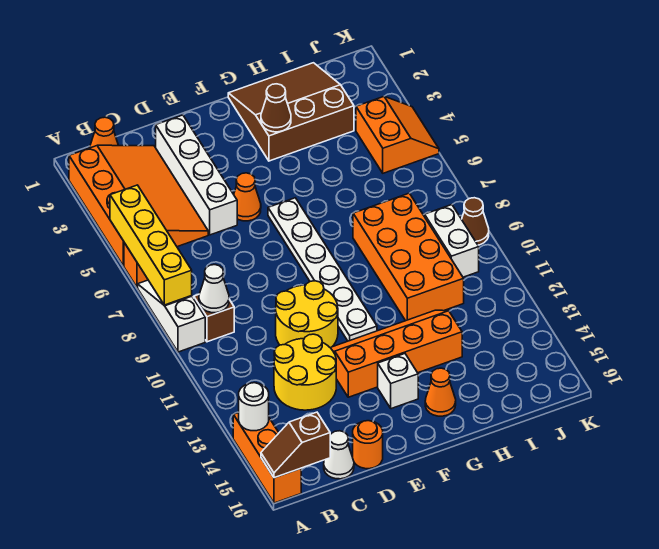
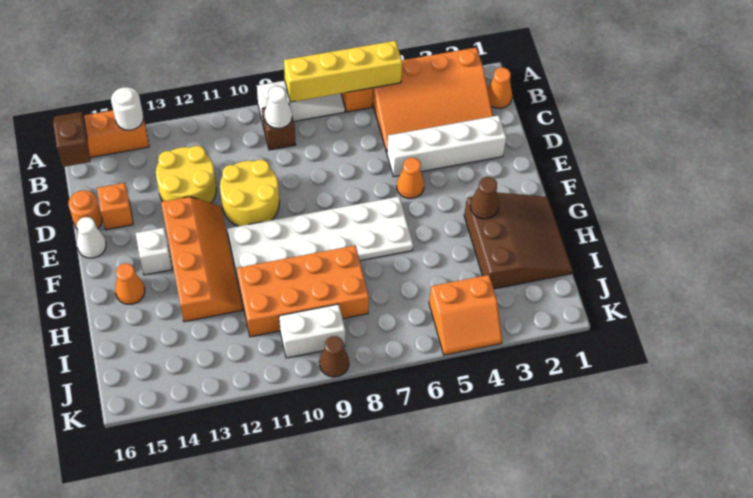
white cone C16 level 1 -> white cone E16 level 1
none -> orange brick D15 level 1
white plate F6:F11 level 1 -> white plate F6:G11 level 1

